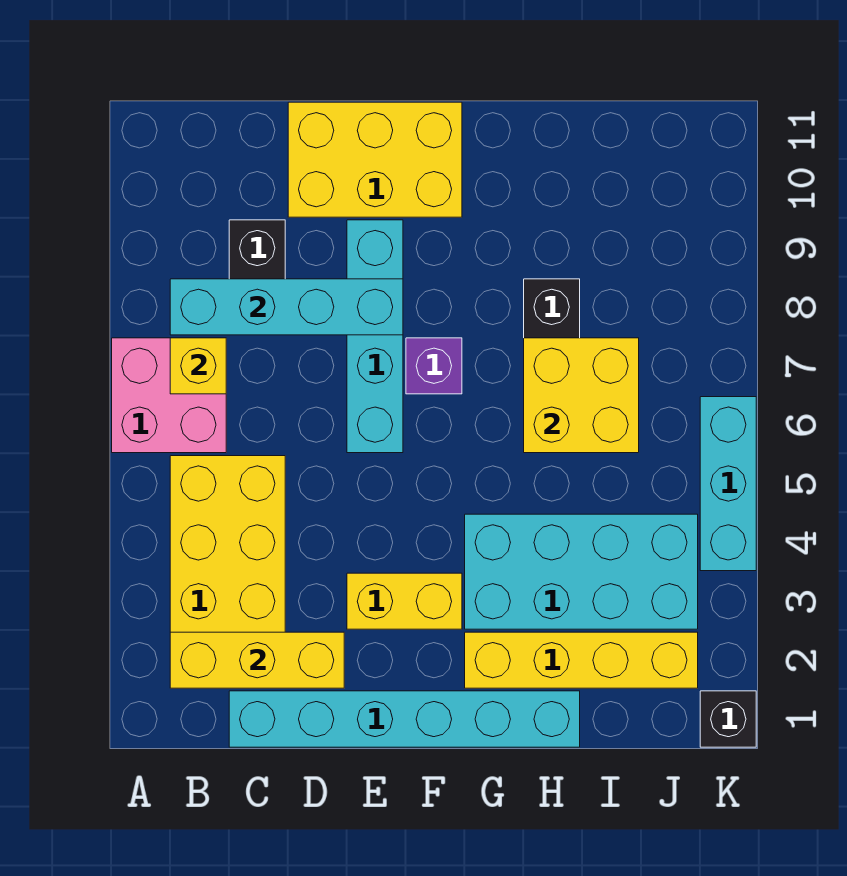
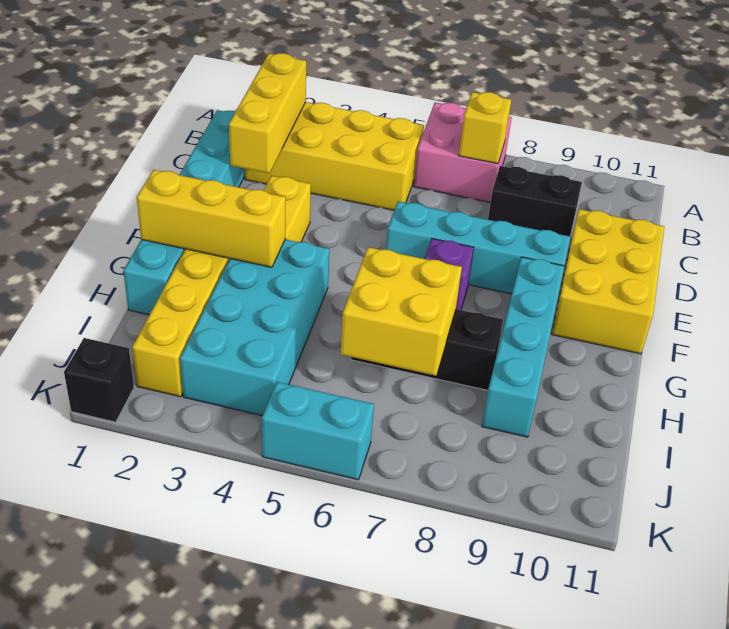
cyan brick B8:E8 level 2 -> cyan brick F9:I9 level 1
none -> yellow brick G1:G3 level 2
cyan brick K4:K6 level 1 -> cyan brick K5:K6 level 1

